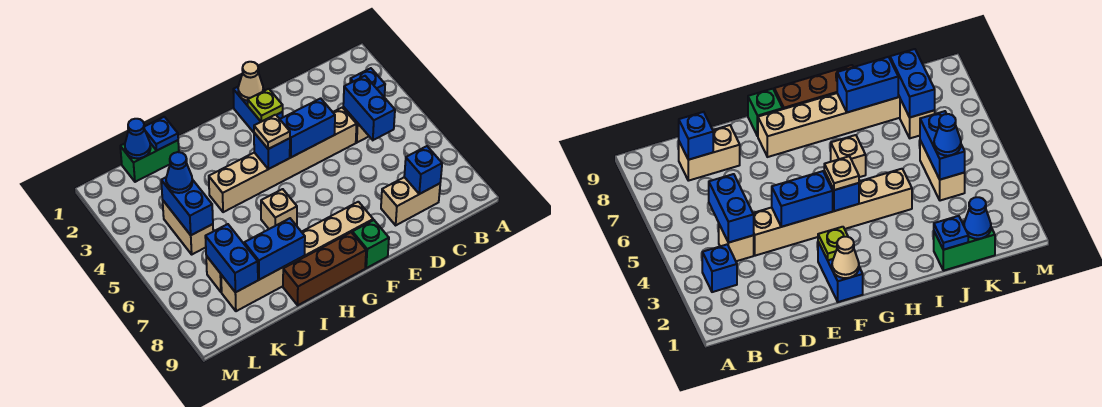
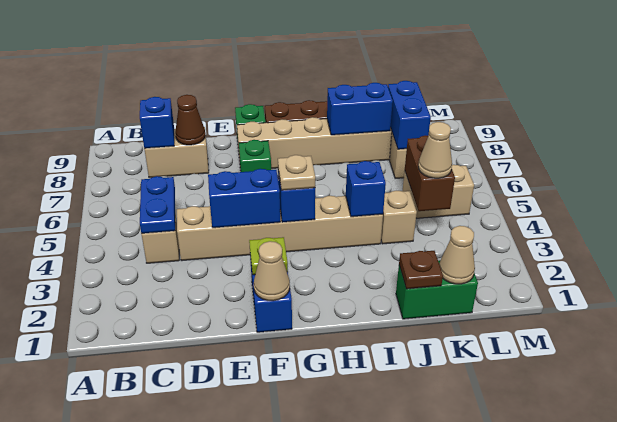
blue brick B3 level 1 -> blue brick I4 level 2
blue brick C4:C5 level 2 -> blue plate C4:C5 level 2
none -> brown cone D8 level 2
none -> green brick F7 level 1
tan brick H6 level 1 -> tan brick J4 level 1
blue plate J1 level 2 -> brown plate J1 level 2
blue cone K1 level 2 -> tan cone K1 level 2
tan brick K4:K5 level 1 -> tan brick K5:L5 level 1
blue brick K4:K5 level 2 -> brown brick K4:K5 level 2
blue cone K4 level 3 -> tan cone K4 level 3

